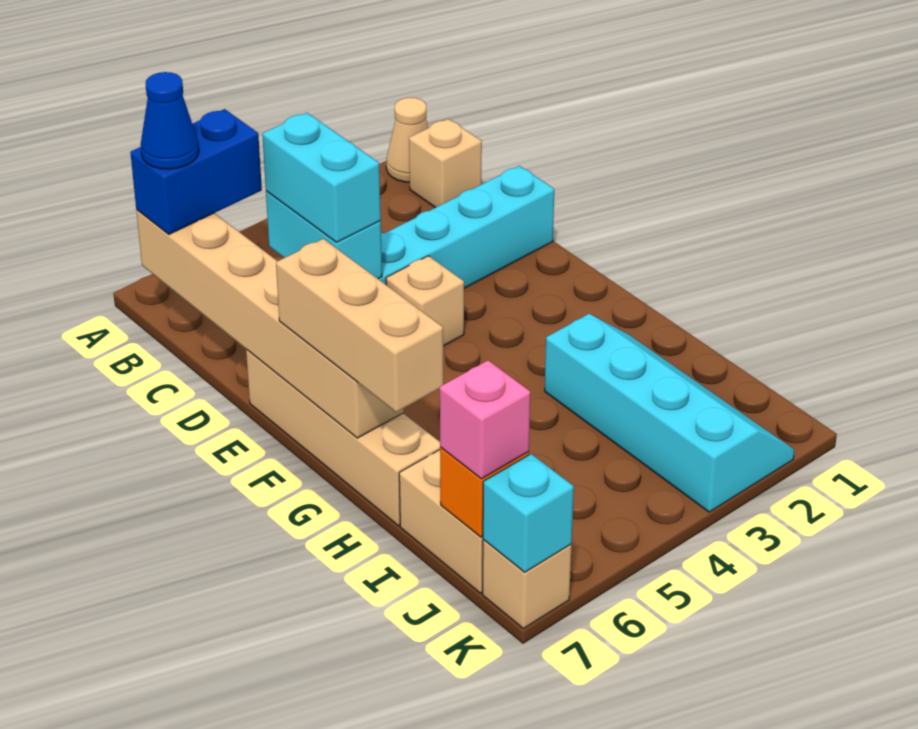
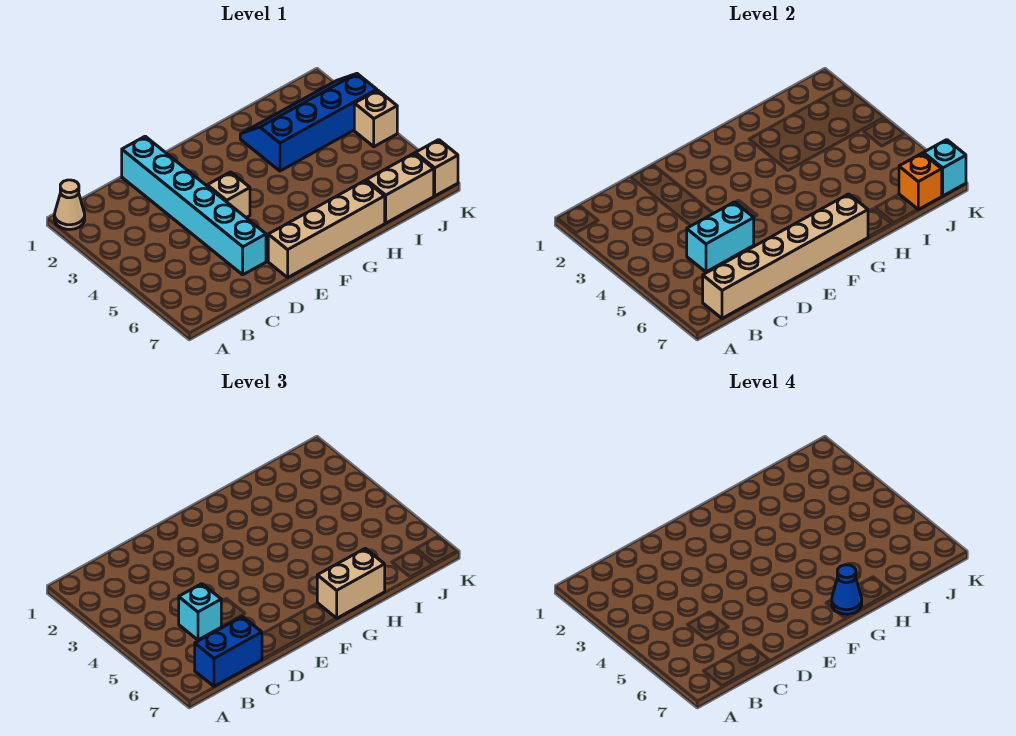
tan brick B1 level 1 -> tan brick K4 level 1
blue brick B6:B7 level 3 -> blue brick B7:C7 level 3
blue cone B7 level 4 -> blue cone G7 level 4
cyan brick C5:D5 level 3 -> cyan brick C5 level 3
tan brick F7:H7 level 3 -> tan brick G7:H7 level 3
cyan slope H2:K3 level 1 top 3 -> blue slope H2:K3 level 1 top 3
pink brick J7 level 3 -> none

